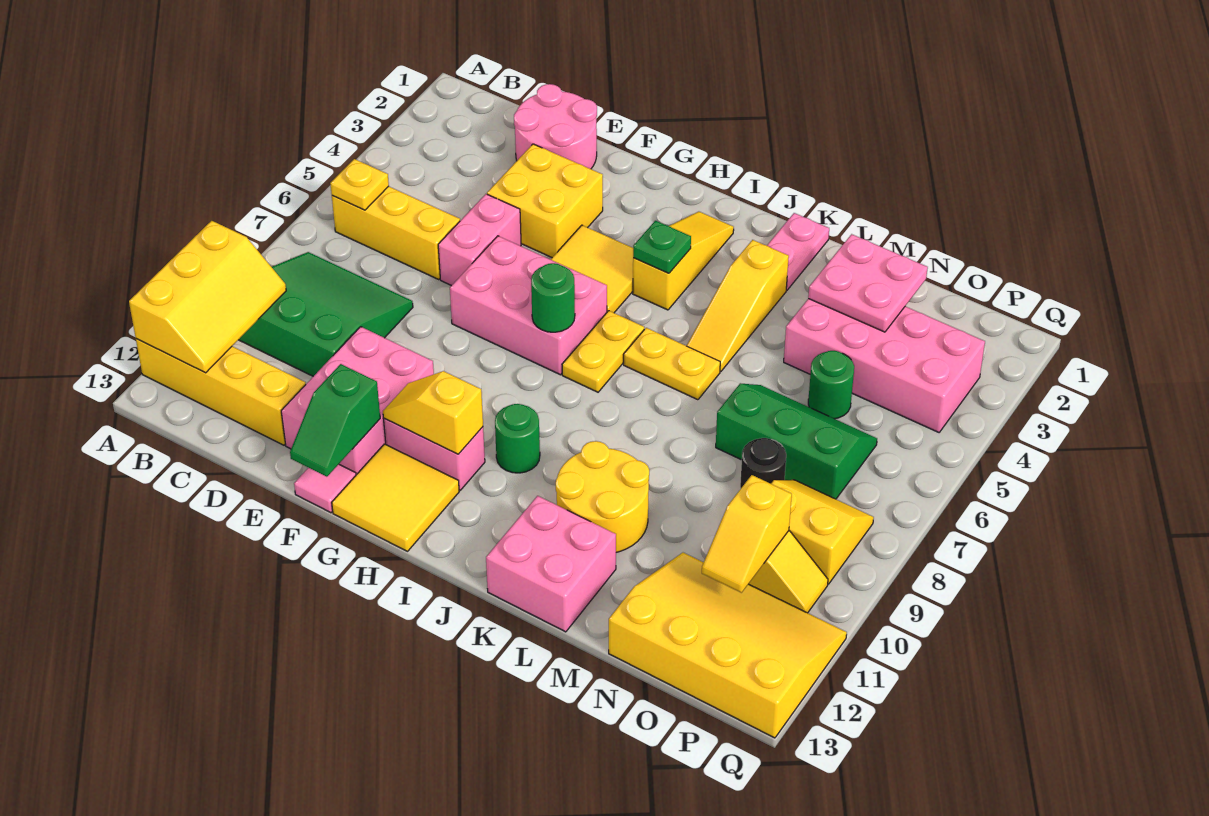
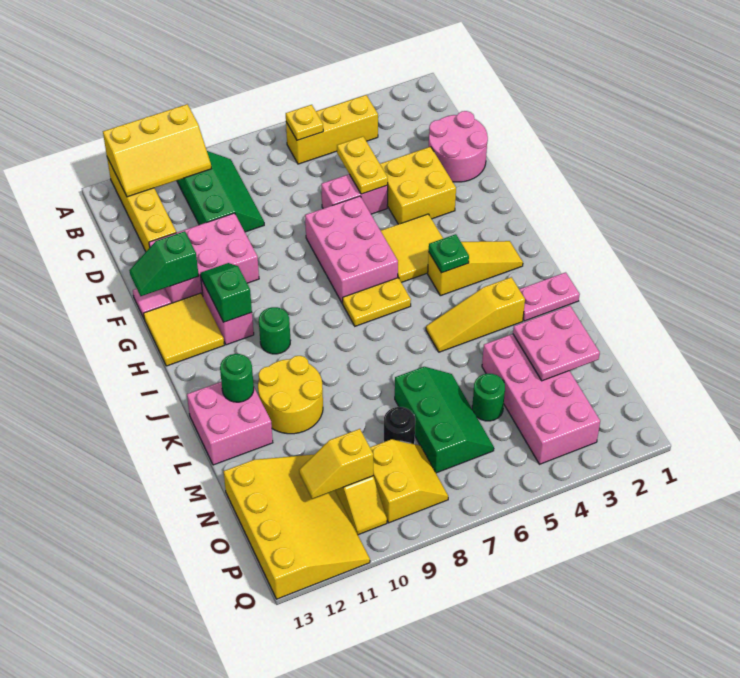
yellow brick B6:D6 level 1 -> yellow brick B4:B6 level 1
green slope B8:D10 level 1 top 10 -> green slope B9:D10 level 1 top 10
yellow slope G11:H11 level 2 top H -> green slope G11:H11 level 2 top H
green round brick H7 level 2 -> green round brick K12 level 2
yellow plate J6:K6 level 1 -> yellow plate D5:E5 level 2

